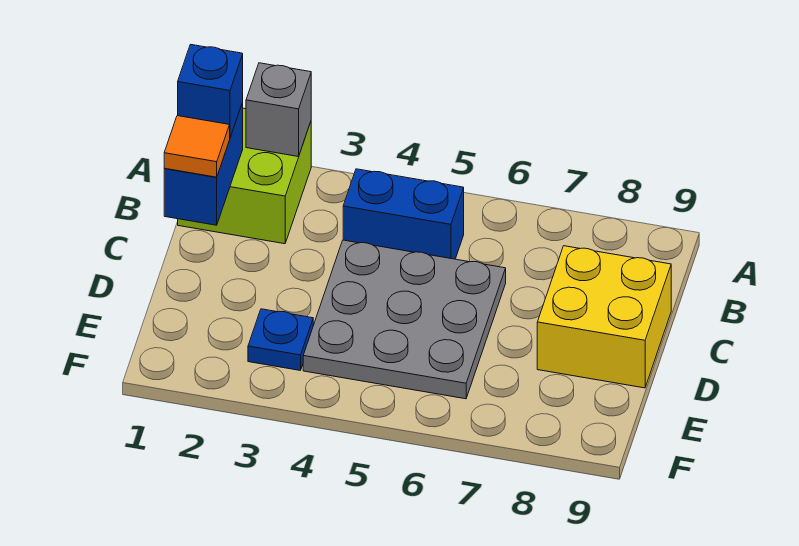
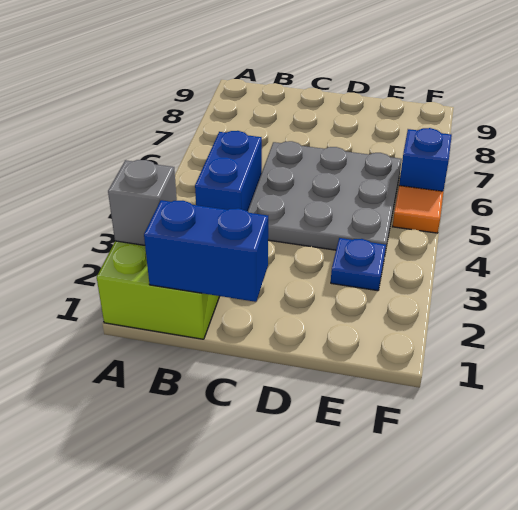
blue brick B1 level 3 -> blue brick F6 level 1
orange tile C1 level 3 -> orange tile F5 level 1
yellow brick C8:D9 level 1 -> none

